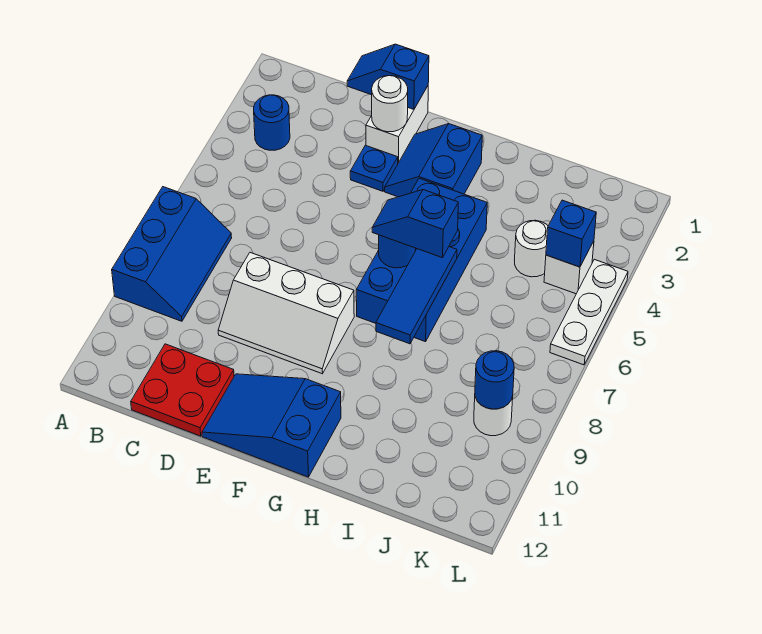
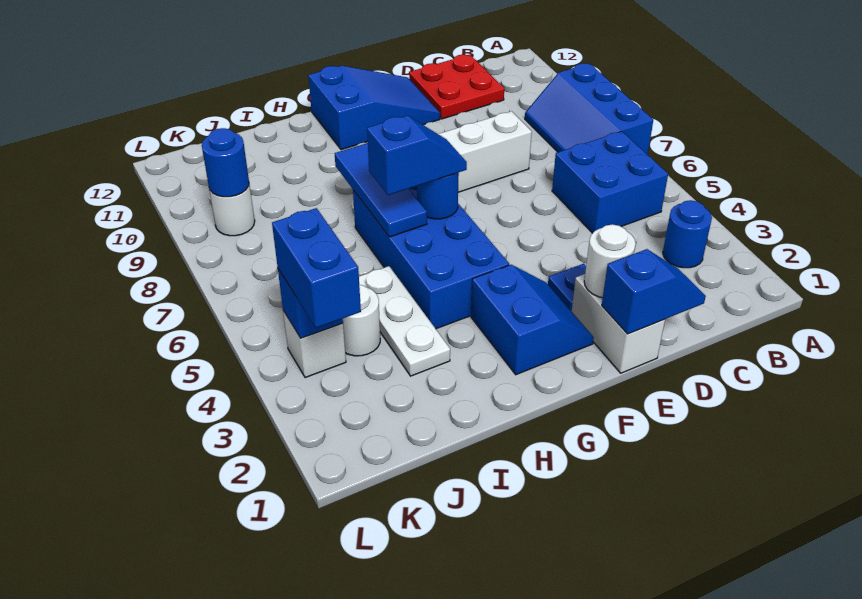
none -> blue brick B5:C6 level 1
none -> blue brick K3:K4 level 3
white plate L4:L6 level 1 -> white plate I3:I5 level 1

